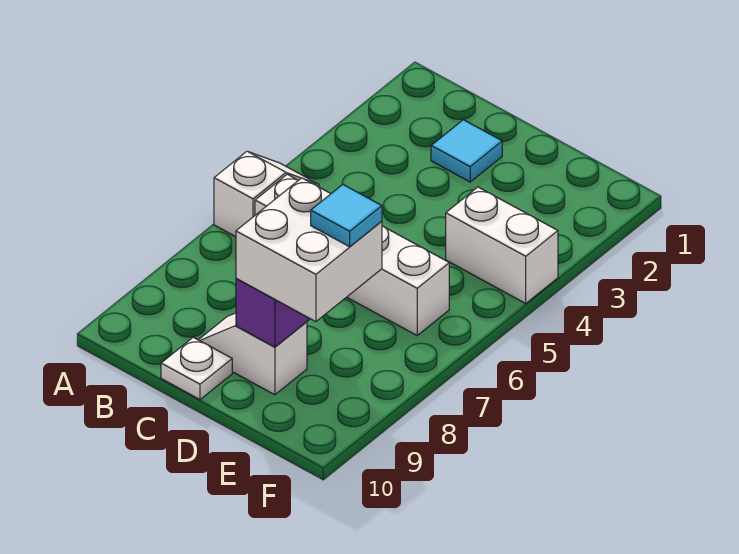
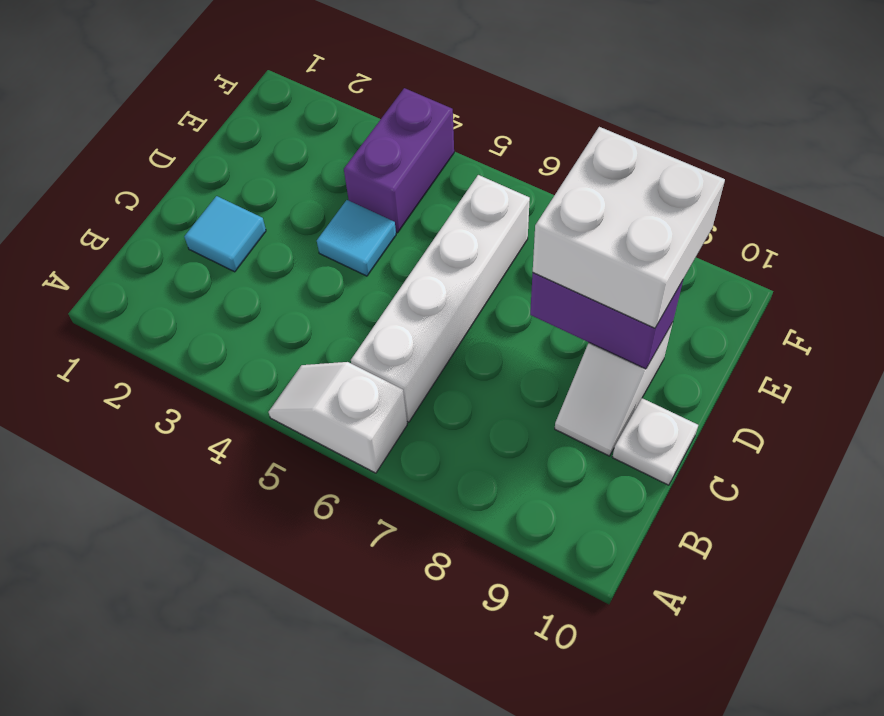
white brick E4:F4 level 1 -> purple brick E4:F4 level 1
cyan tile E8 level 4 -> cyan tile D4 level 1

